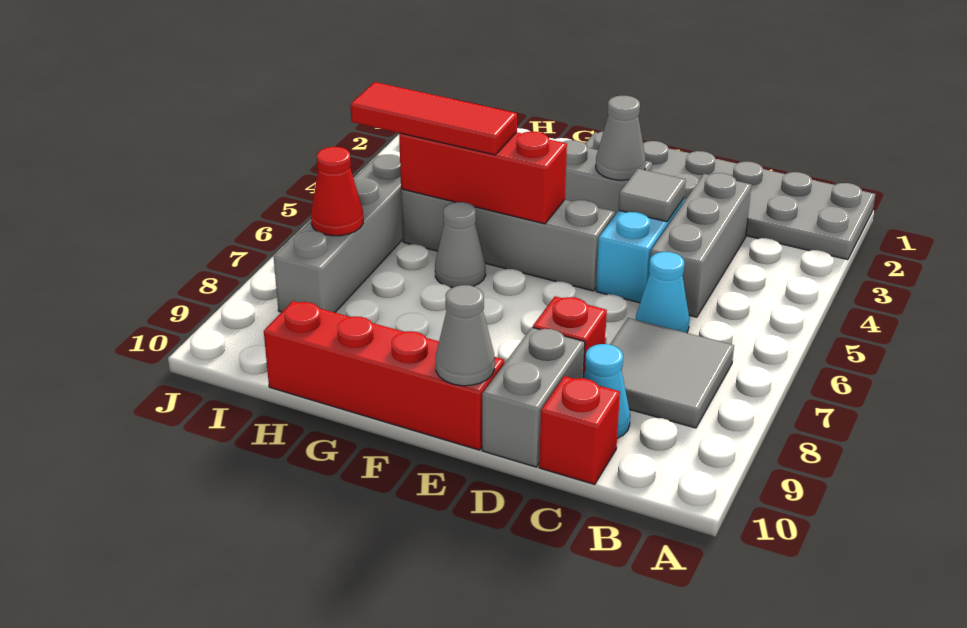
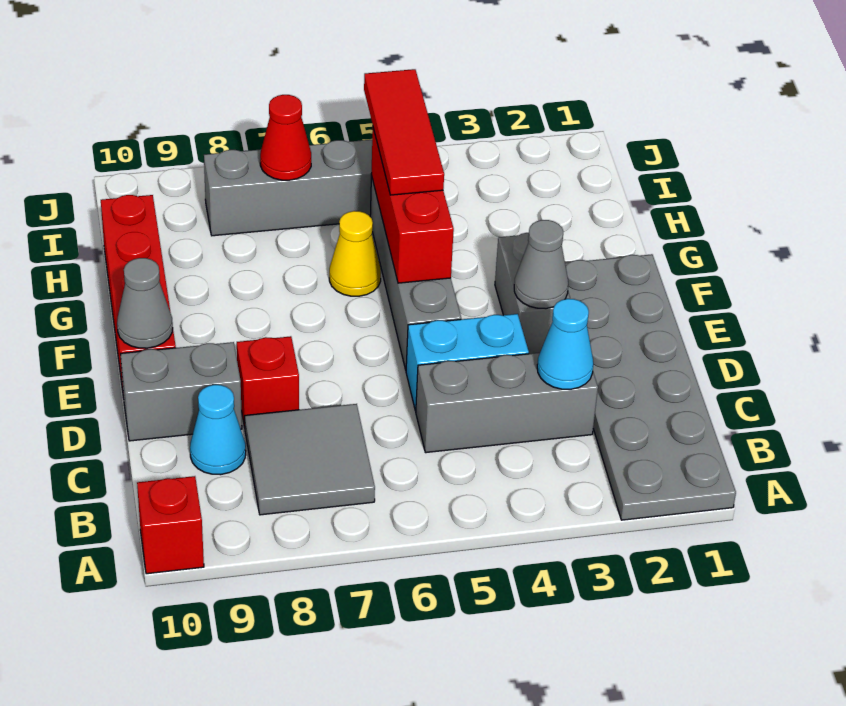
cyan cone C6 level 1 -> cyan cone C3 level 2
red brick C10 level 1 -> red brick A10 level 1
grey tile D4 level 2 -> none
grey cone G6 level 1 -> yellow cone G6 level 1

